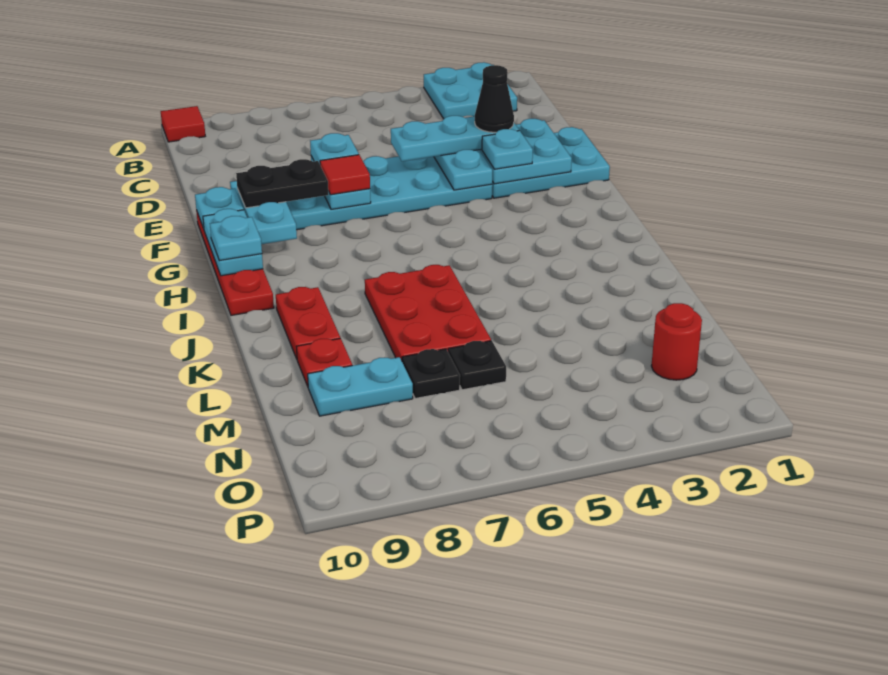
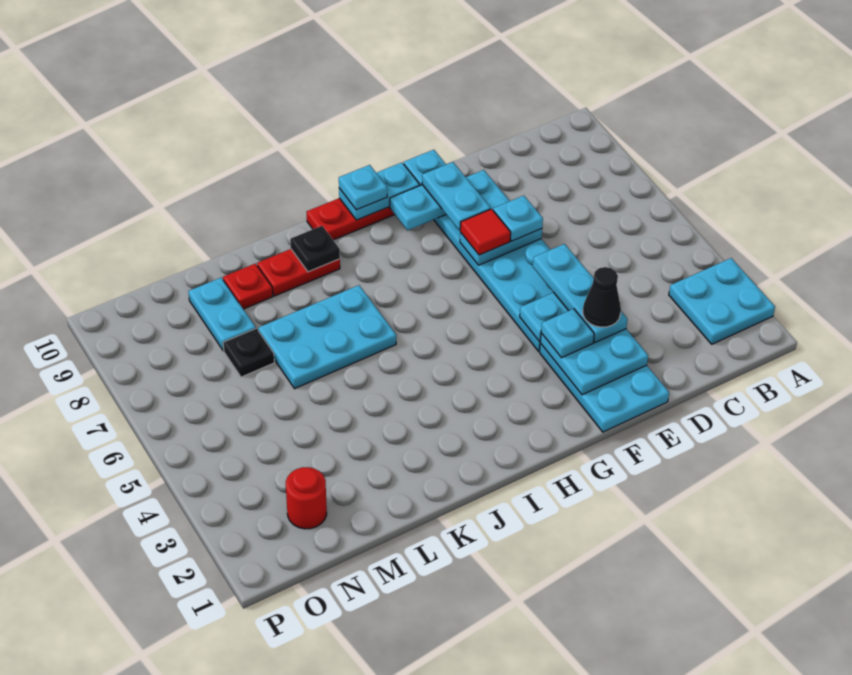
red tile A10 level 1 -> none
black plate F8:F9 level 3 -> cyan plate F8:F9 level 3
red plate J6:L7 level 1 -> cyan plate J6:L7 level 1
black plate M6 level 1 -> black plate J9 level 2

